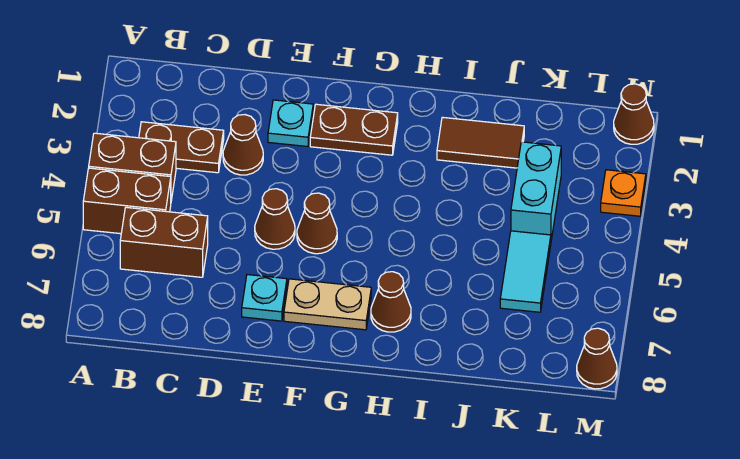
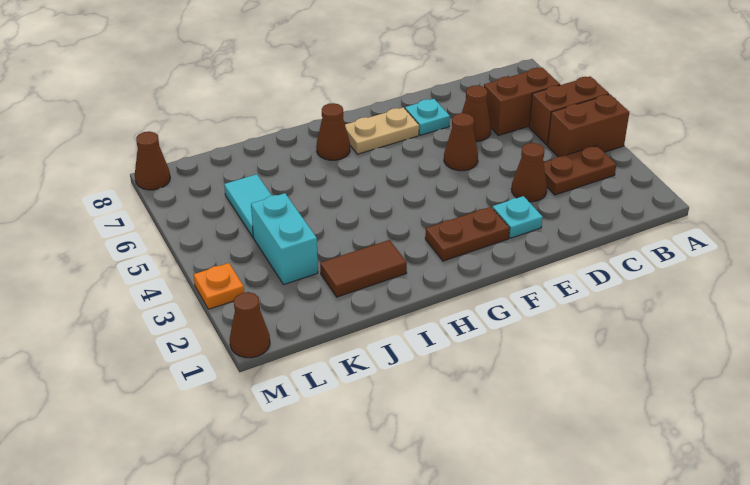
brown cone F5 level 1 -> brown cone D6 level 1

